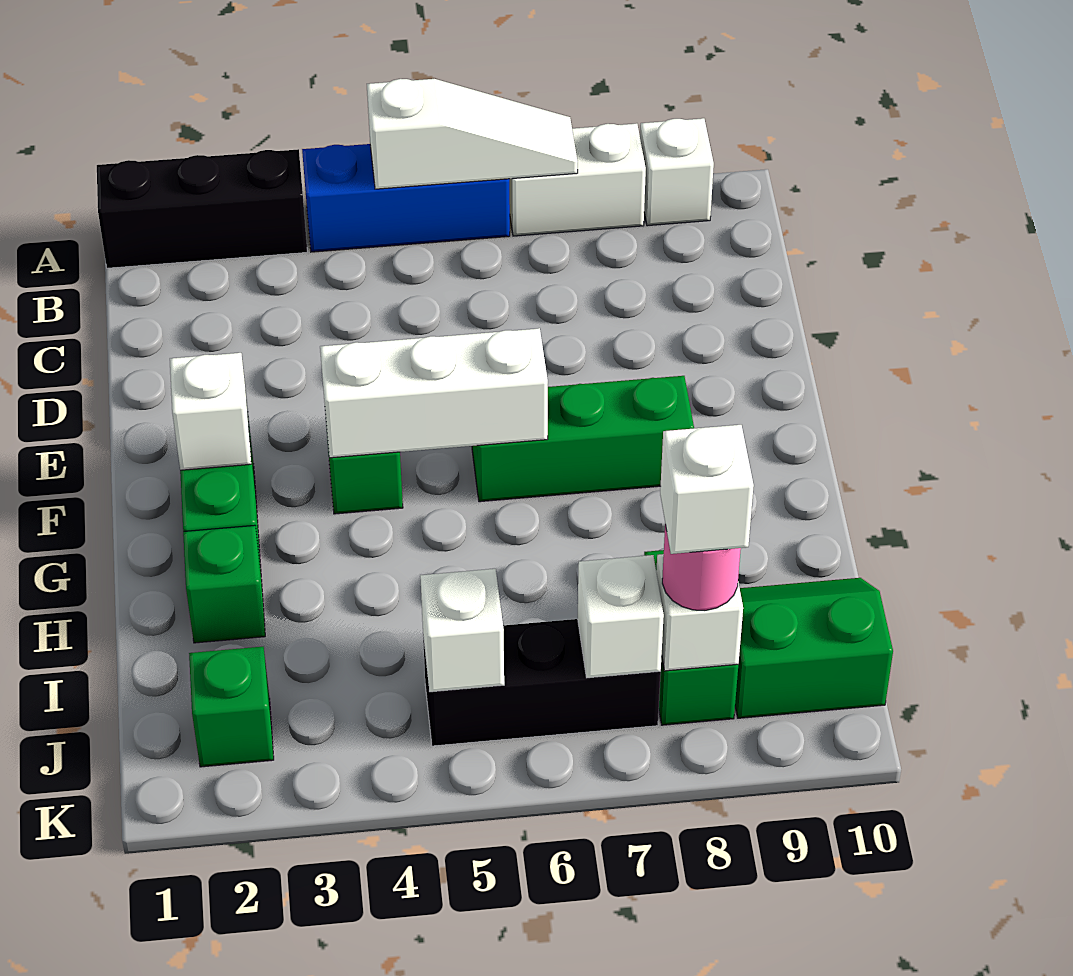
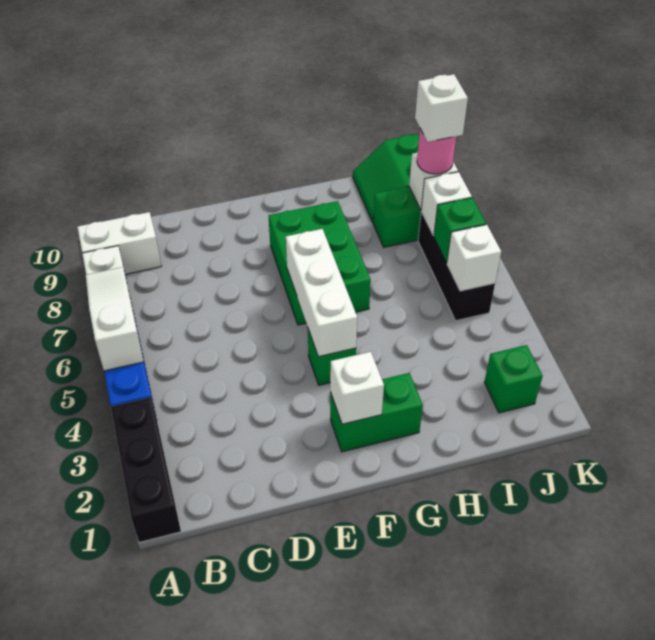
white brick A9 level 1 -> white brick A9:B9 level 1
green brick F6:F8 level 1 -> green brick F6:G8 level 1
green brick H2 level 1 -> green brick J6 level 2

